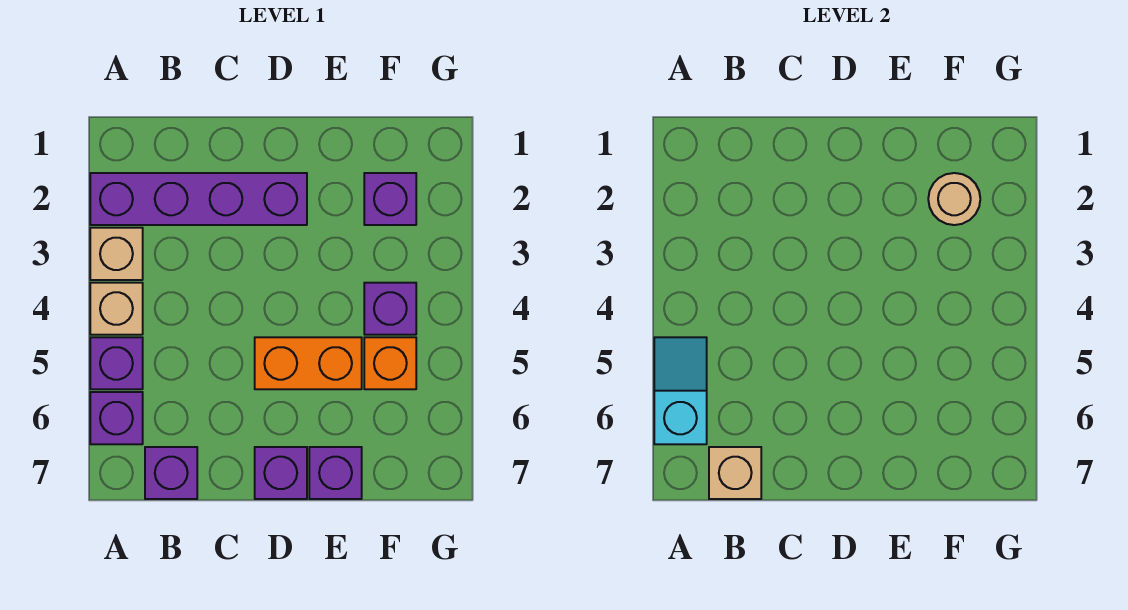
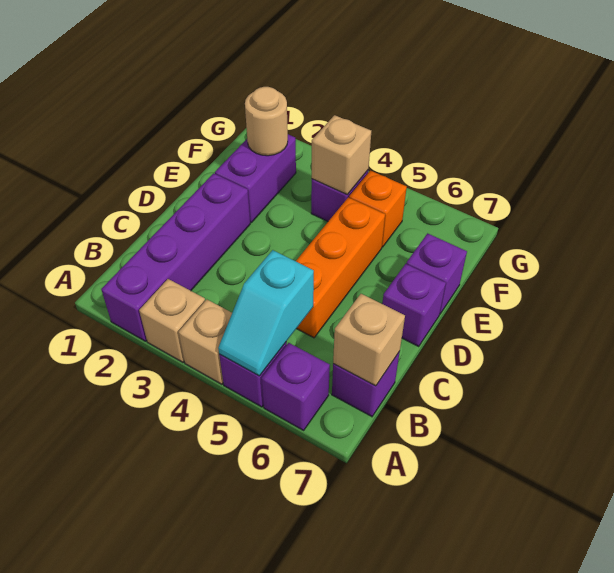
cyan slope A5:A6 level 2 top 6 -> cyan slope A5:B5 level 2 top B
orange brick D5:E5 level 1 -> orange brick C5:E5 level 1
purple brick F2 level 1 -> purple brick E2:F2 level 1
none -> tan brick F4 level 2

